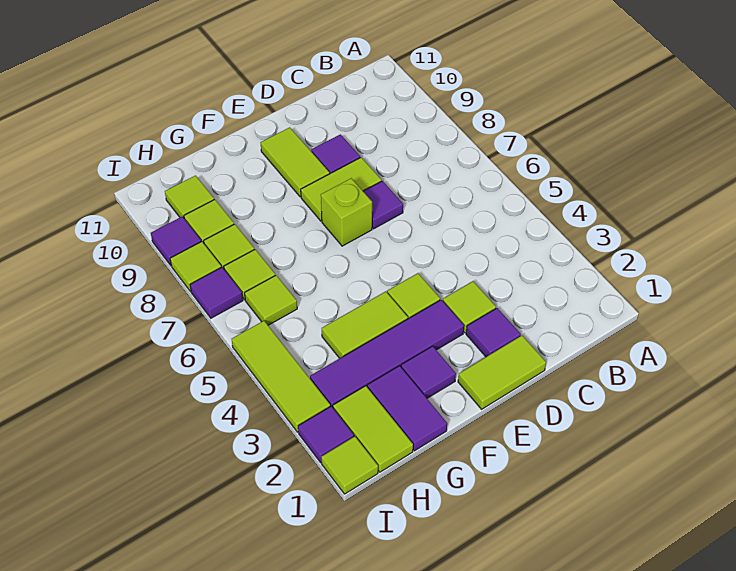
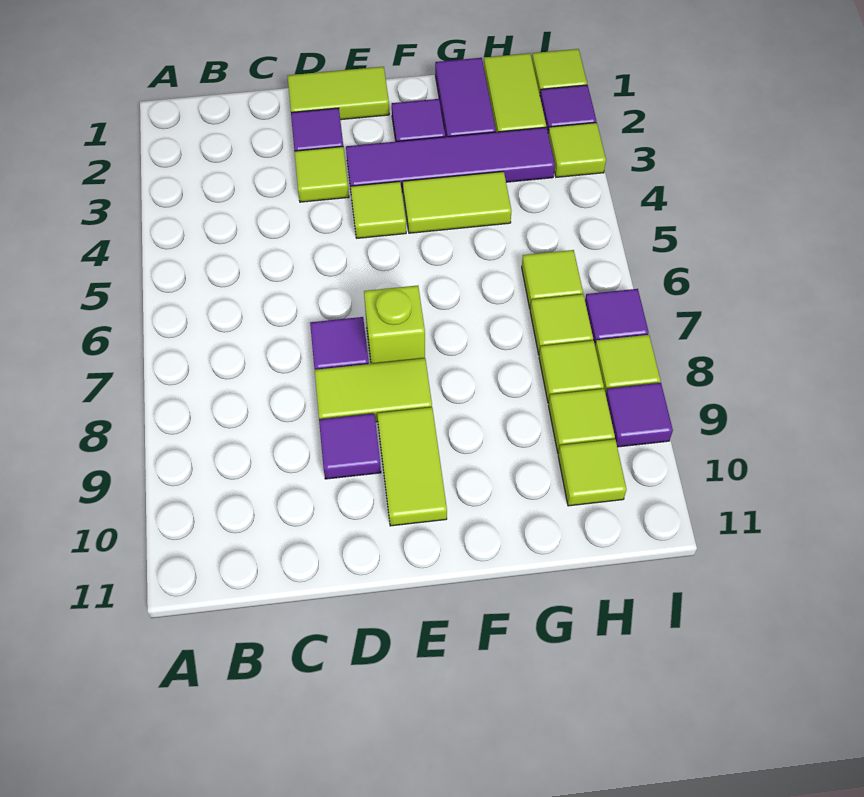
lime tile I3:I5 level 1 -> lime tile I3 level 1

